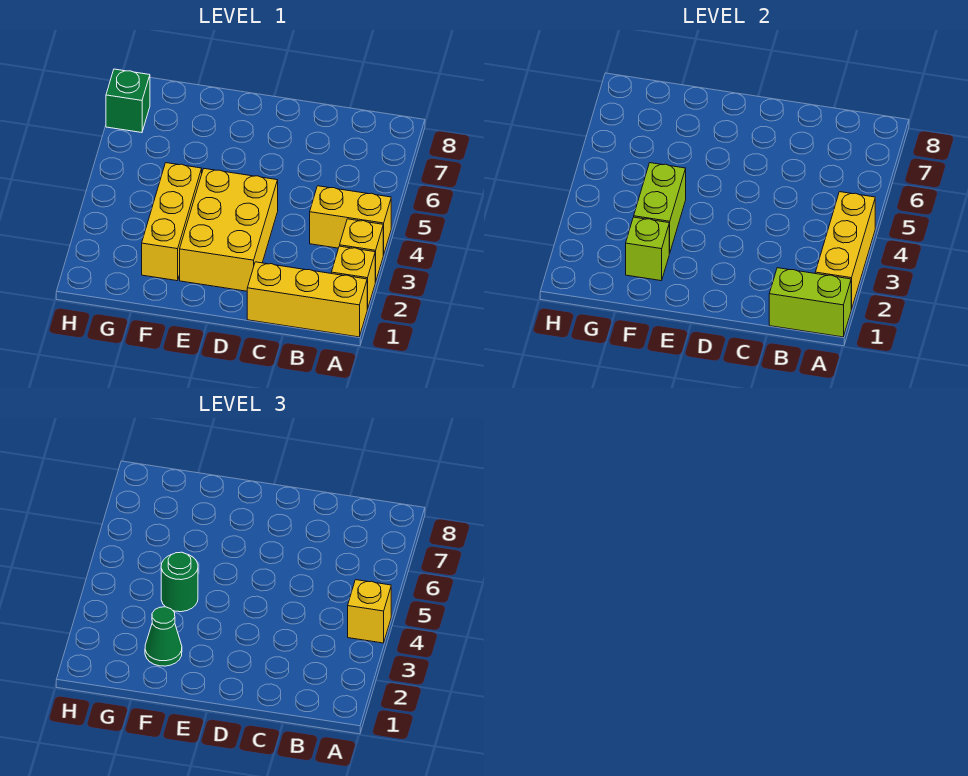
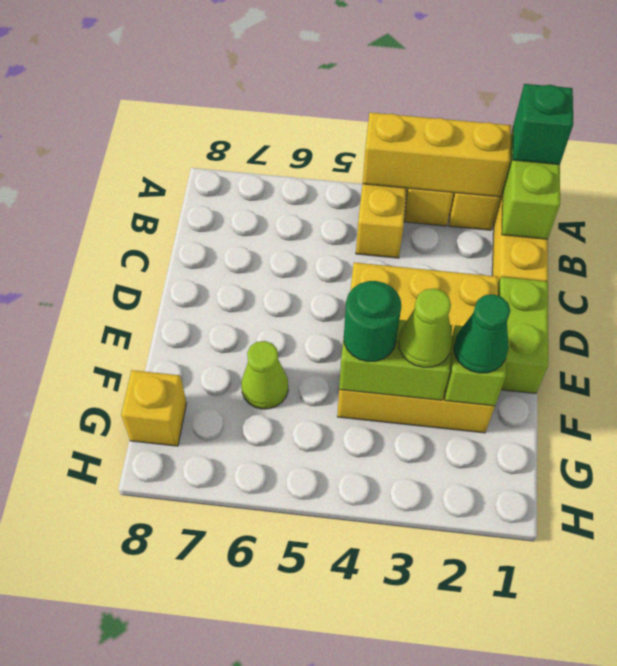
yellow brick A4 level 3 -> yellow brick G8 level 1
none -> lime brick D1:E1 level 1
none -> lime cone F3 level 3
none -> lime cone F6 level 1
green brick H7 level 1 -> green brick A1 level 3

